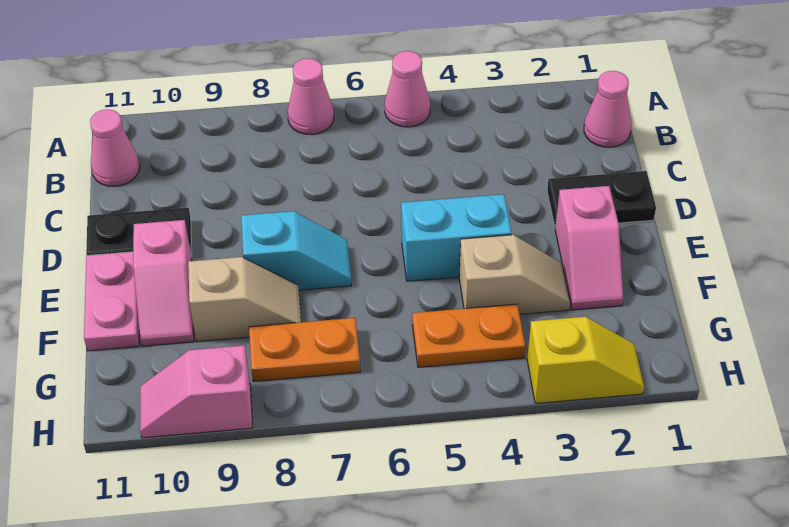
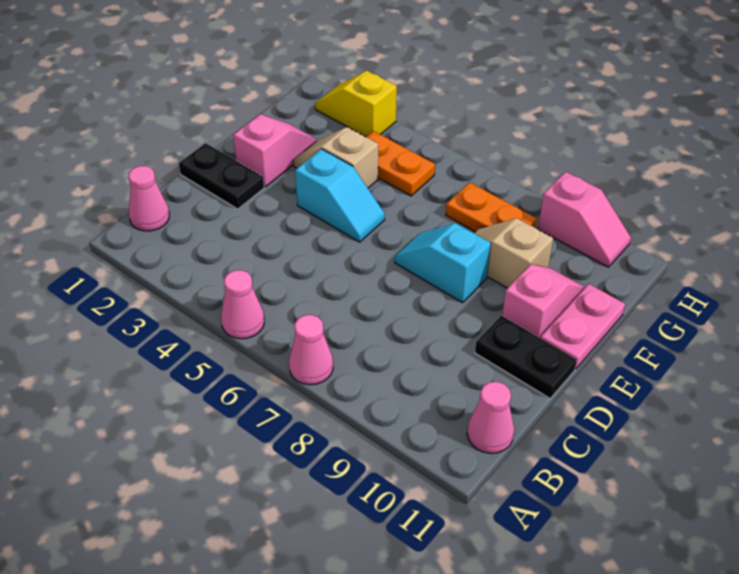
cyan brick E4:E5 level 1 -> cyan slope E4:E5 level 1 top 4

